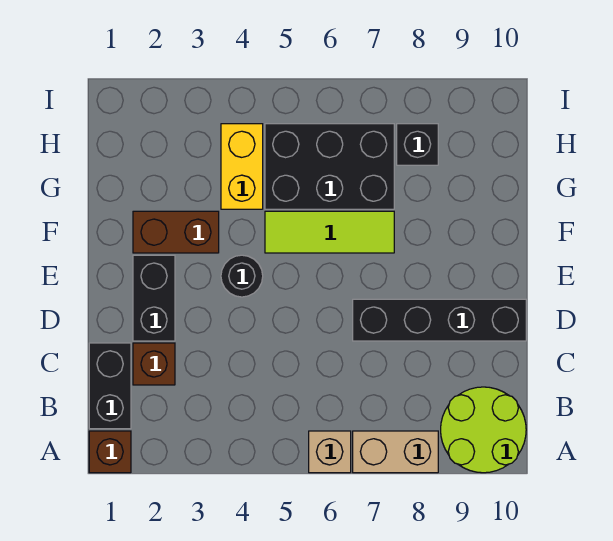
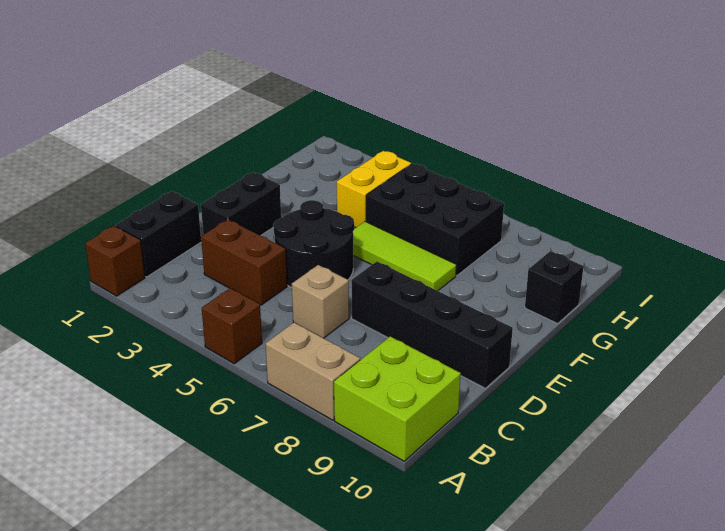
tan brick A6 level 1 -> tan brick C6 level 1
lime round brick A9:B10 level 1 -> lime brick A9:B10 level 1
brown brick C2 level 1 -> brown brick A5 level 1
black round brick E4 level 1 -> black round brick D4:E5 level 1
brown brick F2:F3 level 1 -> brown brick C3:C4 level 1
black brick H8 level 1 -> black brick G10 level 1

